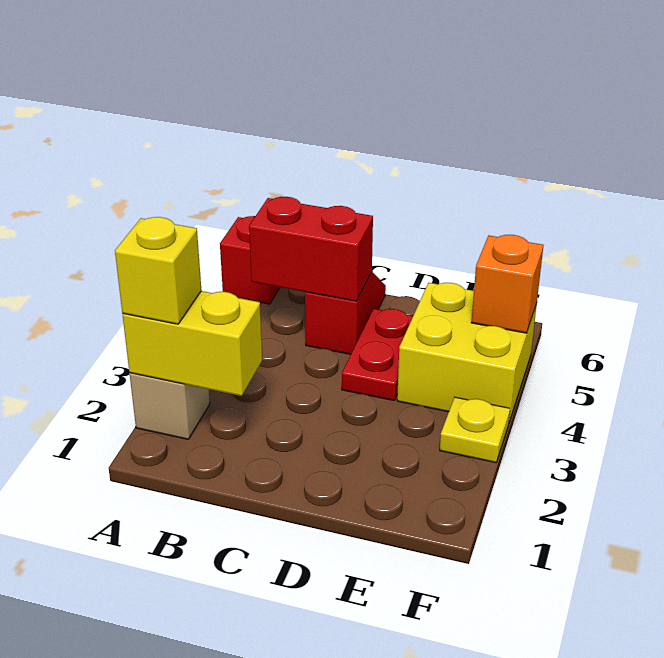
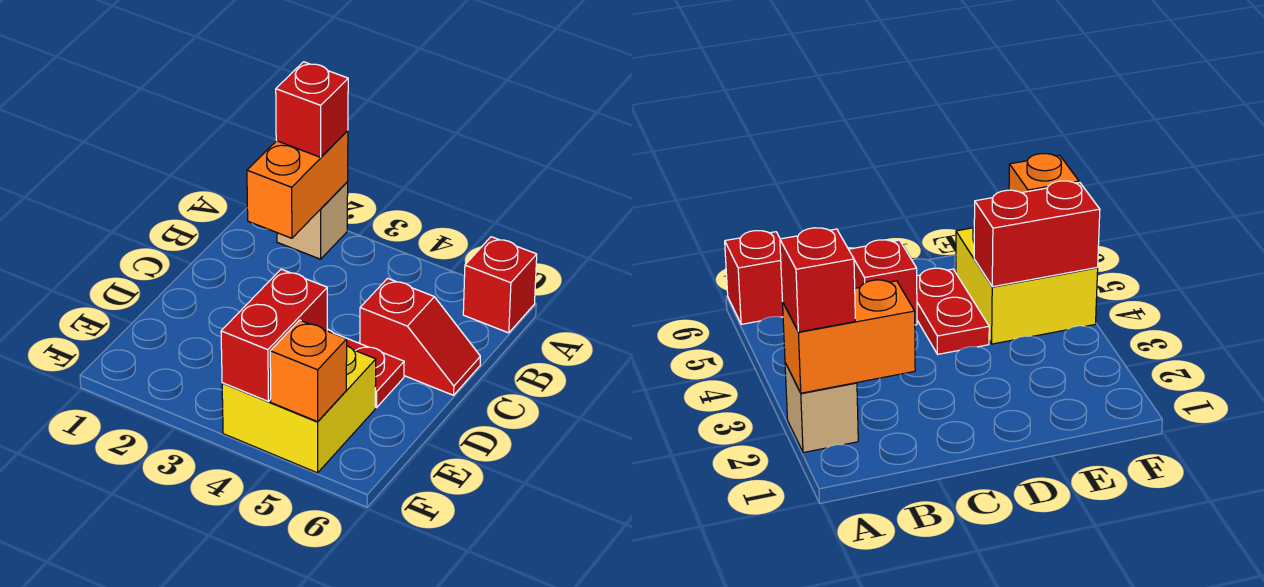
yellow brick A2:B2 level 2 -> orange brick A2:B2 level 2
yellow brick A2 level 3 -> red brick A2 level 3
red brick B5:C5 level 2 -> red brick E4:F4 level 2
yellow plate F3 level 1 -> none

